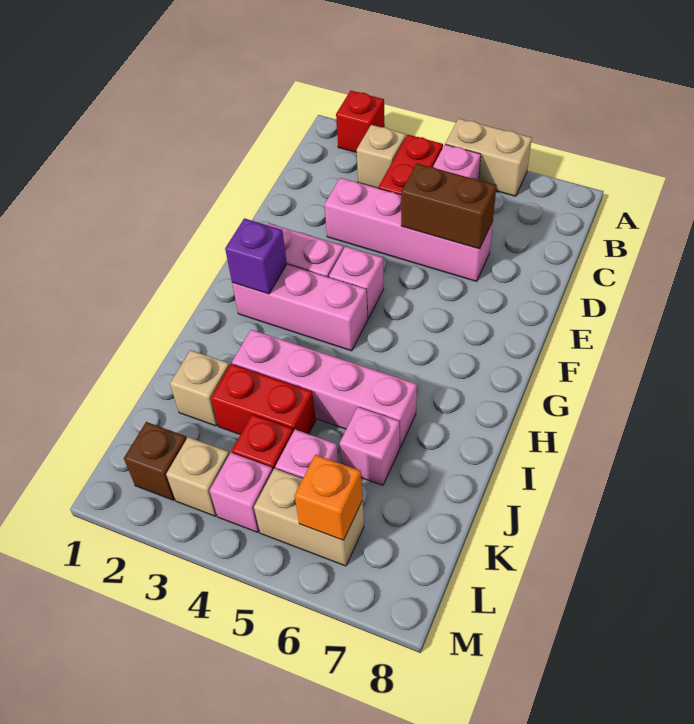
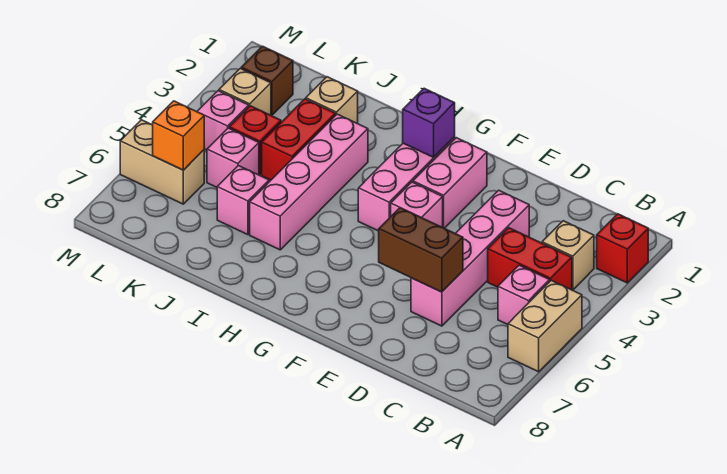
brown brick D5:D6 level 2 -> brown brick D6:E6 level 2
tan brick L5:L6 level 1 -> tan brick L6:M6 level 1

